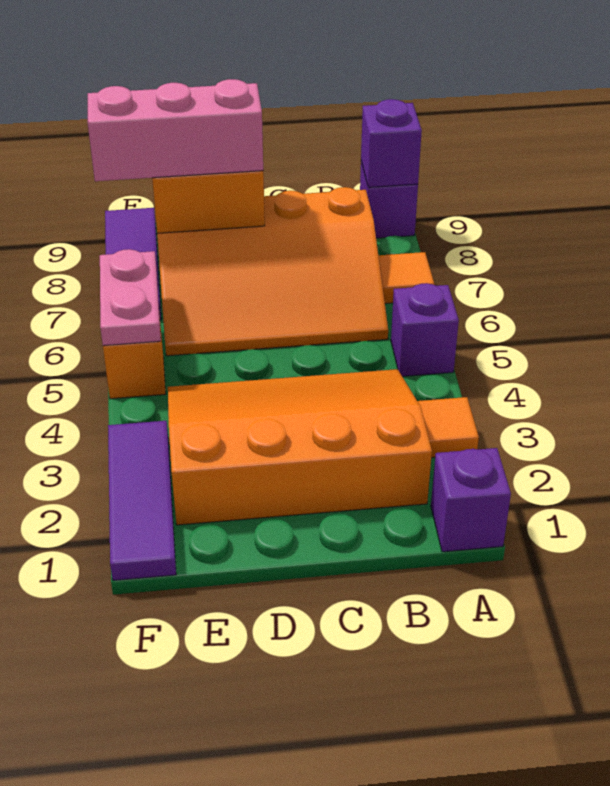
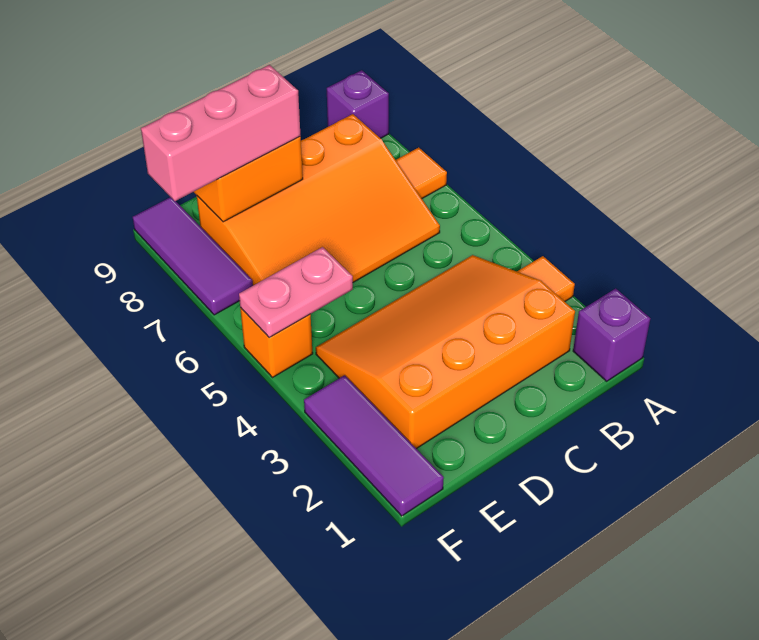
purple brick A5 level 1 -> none
purple brick A9 level 2 -> none
pink plate F5:F6 level 2 -> pink plate E5:F5 level 2

